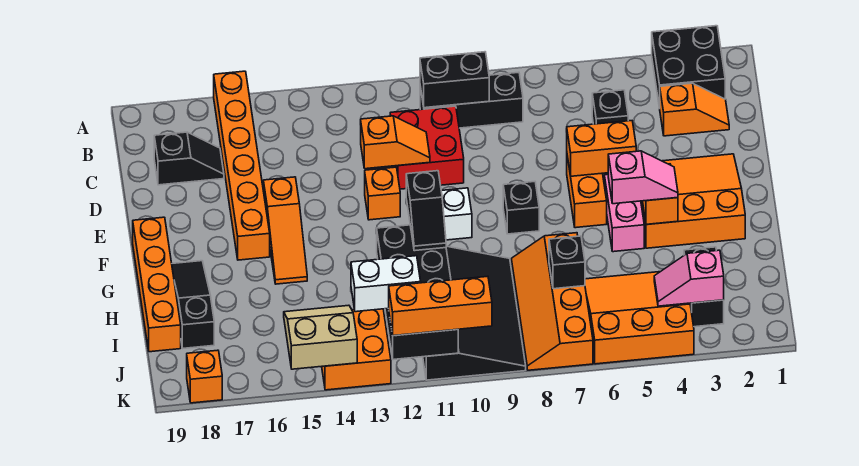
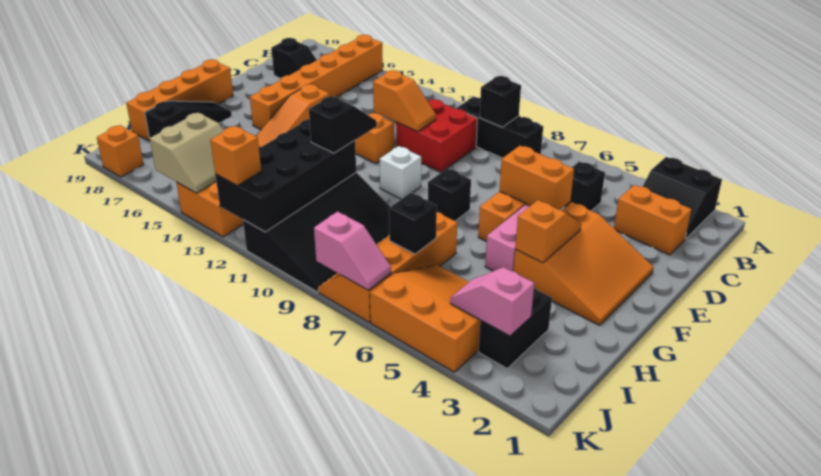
black brick A2:B3 level 1 -> black slope A2:B3 level 1 top A
black brick B9:B10 level 2 -> black brick B9 level 2
orange slope C2:C3 level 1 top 3 -> orange brick C2:C3 level 1
orange slope E2:G4 level 1 top G -> orange slope E2:G4 level 1 top 4
pink slope G4:G5 level 3 top 5 -> pink slope K7:K8 level 2 top 8
black slope G11:H11 level 3 top G -> black slope G11:H11 level 3 top H
white brick J12:J13 level 3 -> none
tan slope J14:K15 level 2 top K -> tan slope J14:K15 level 2 top 15
orange brick K10:K12 level 3 -> orange brick K12 level 3

